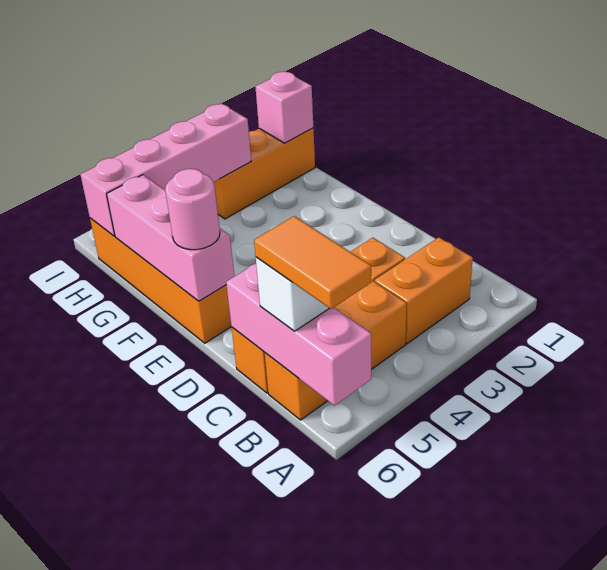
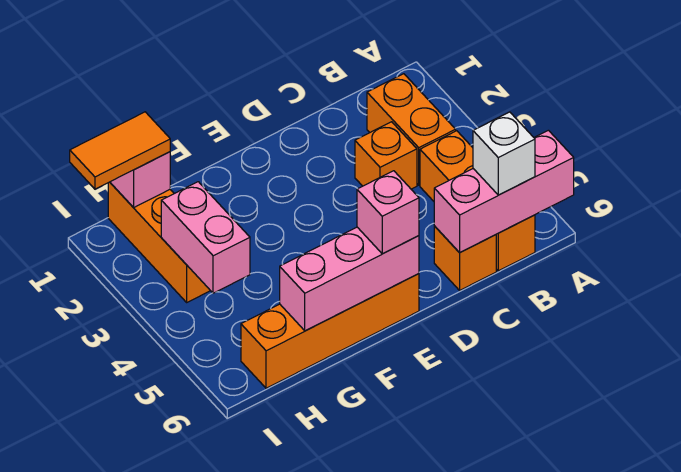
orange tile A6:B6 level 4 -> orange tile H1:I1 level 3
pink round brick E6 level 3 -> pink brick E6 level 3
pink brick H3:H6 level 2 -> pink brick H3:H4 level 2

